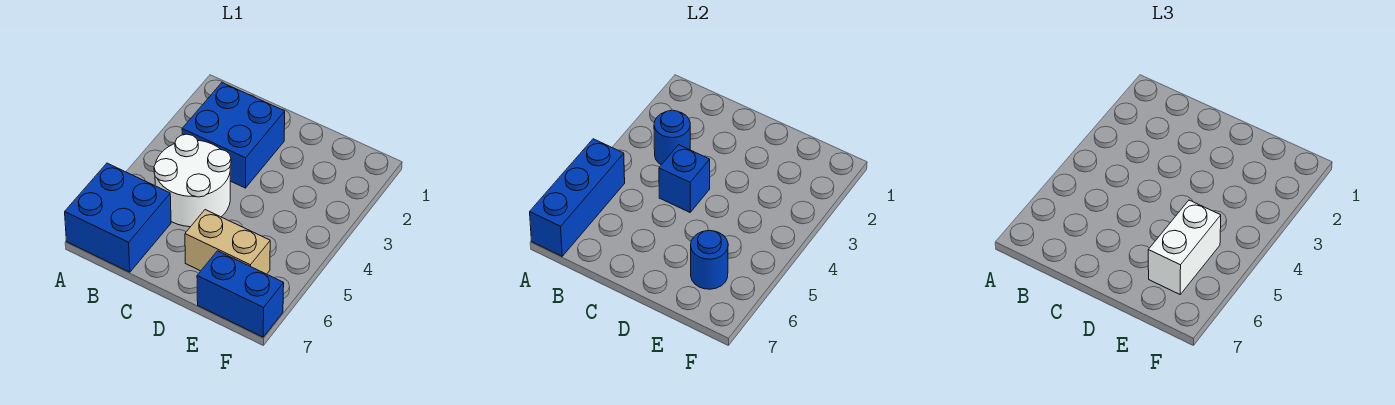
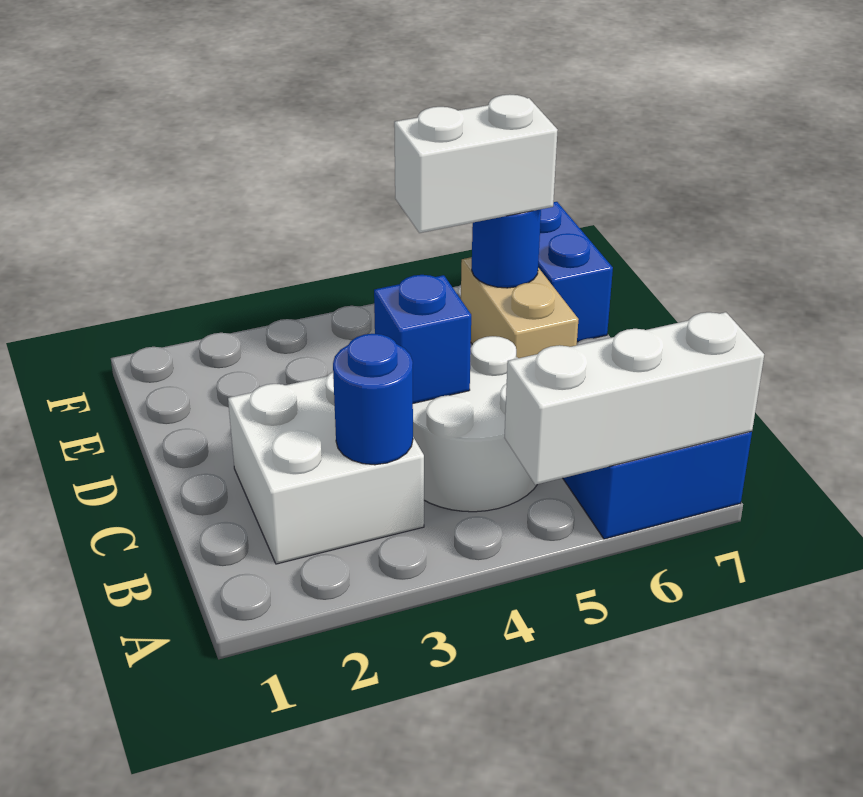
blue brick A5:A7 level 2 -> white brick A5:A7 level 2
blue brick B2:C3 level 1 -> white brick B2:C3 level 1

